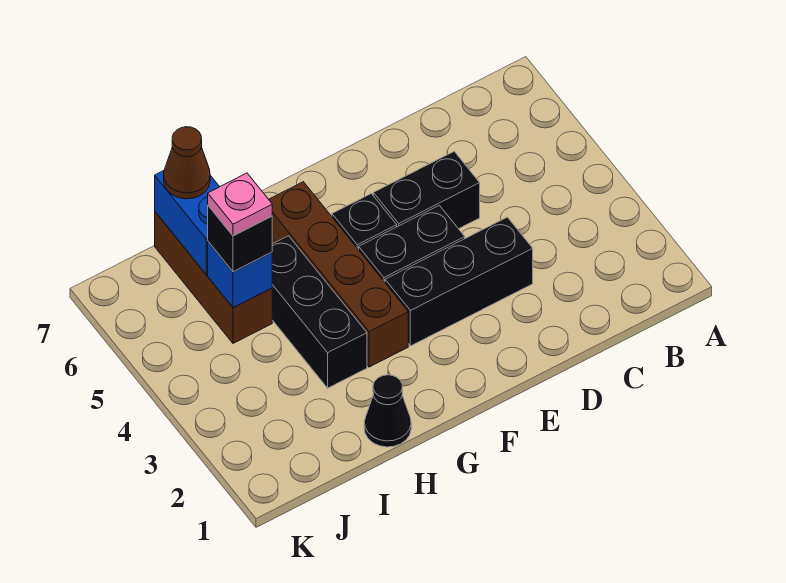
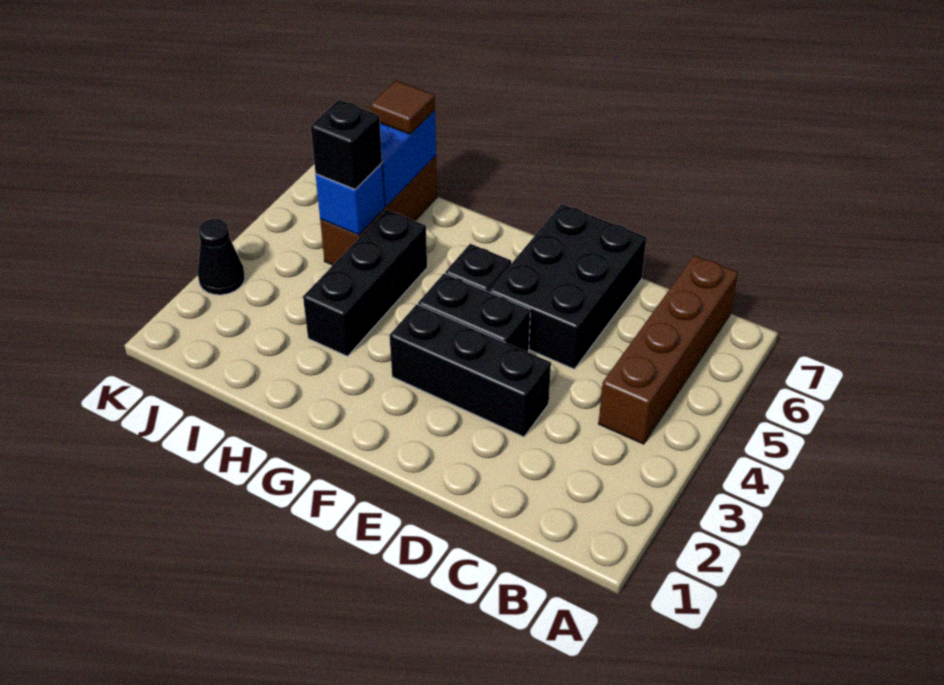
black brick D5:E5 level 1 -> black brick D5:E7 level 1
brown brick G3:G6 level 1 -> brown brick B4:B7 level 1
black cone H1 level 1 -> black cone K3 level 1
pink plate I5 level 4 -> none
brown cone I7 level 3 -> brown tile I7 level 3

